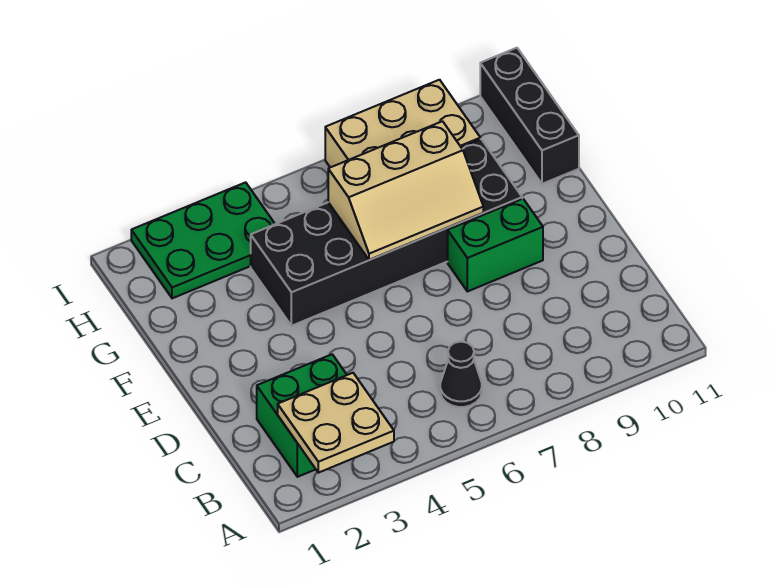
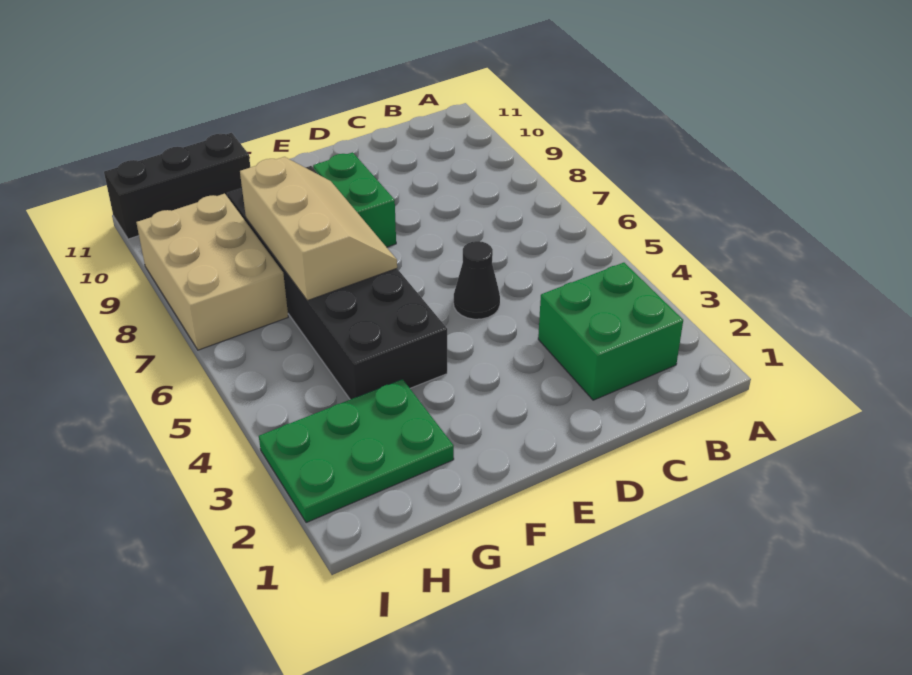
tan plate A2:B3 level 2 -> none
black cone B6 level 1 -> black cone D5 level 1
green plate H2:I4 level 1 -> green plate G2:I3 level 1

